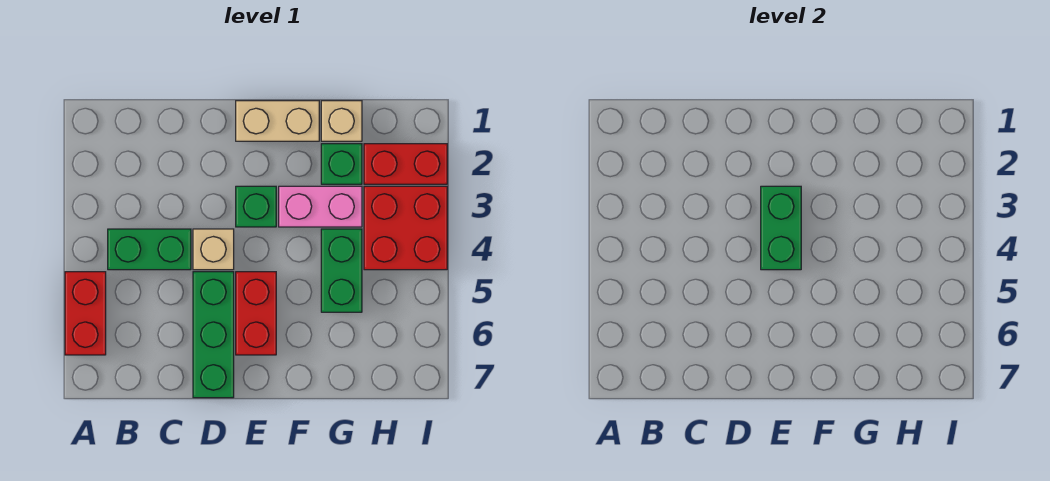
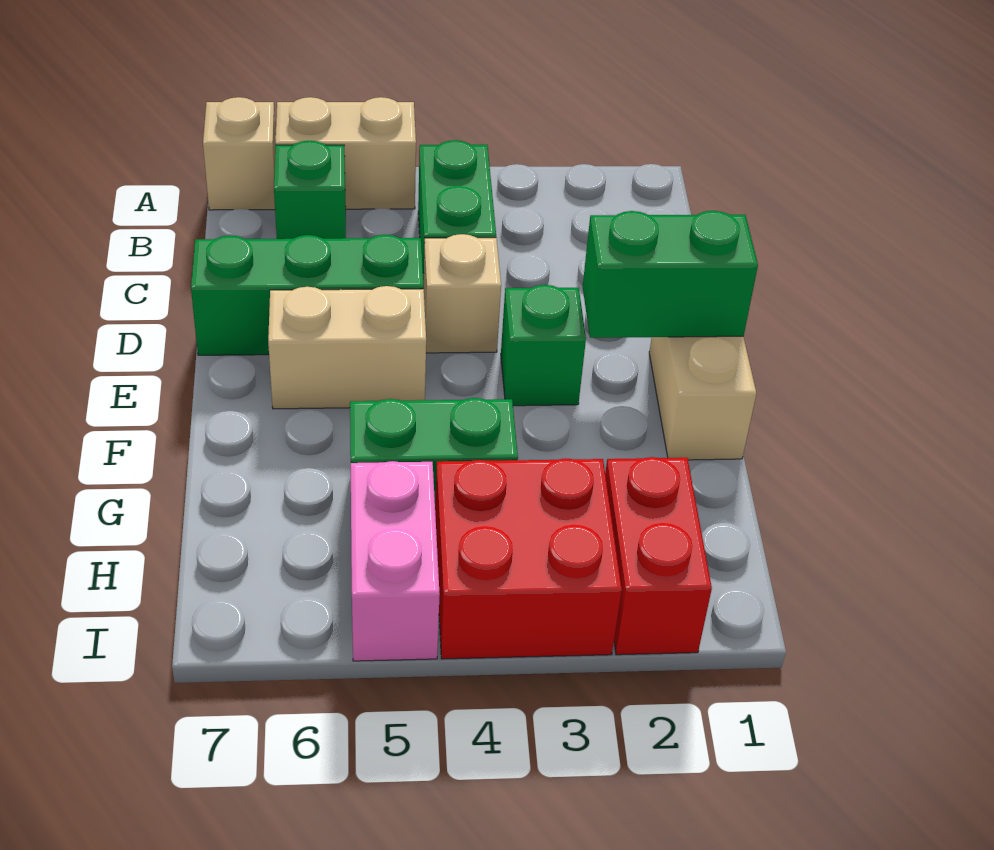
red brick A5:A6 level 1 -> tan brick A5:A6 level 1
green brick E3:E4 level 2 -> green brick E1:E2 level 2
red brick E5:E6 level 1 -> tan brick E5:E6 level 1
pink brick F3:G3 level 1 -> pink brick H5:I5 level 1
tan brick G1 level 1 -> tan brick A7 level 1
green brick G2 level 1 -> green brick B6 level 1

